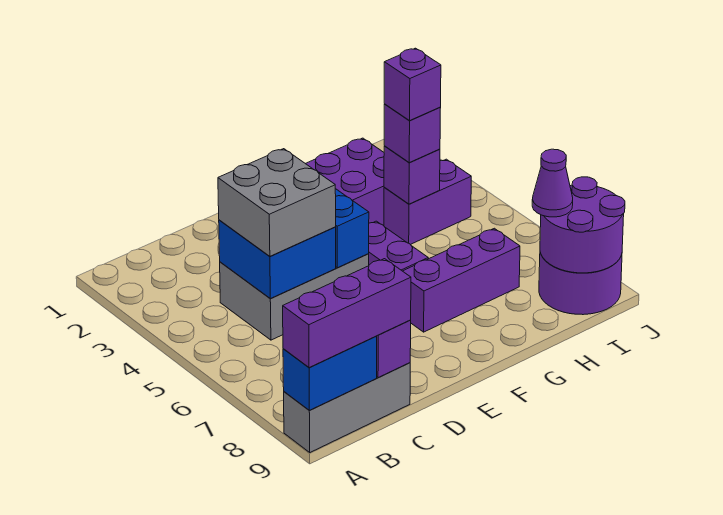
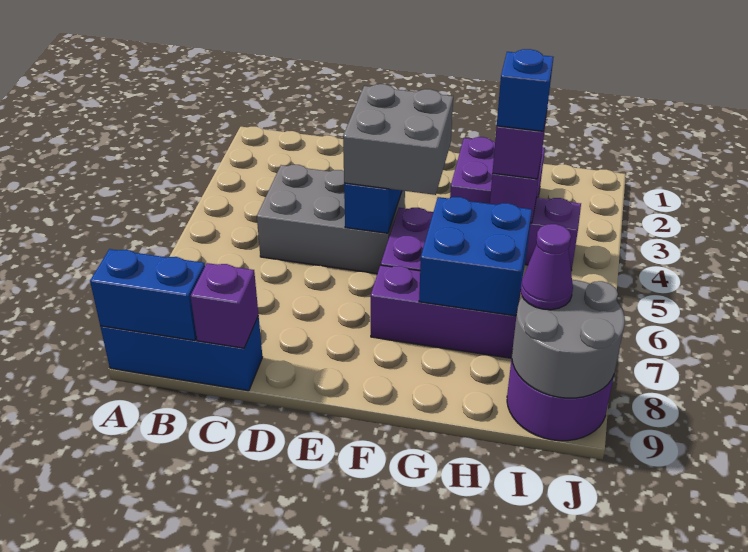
grey brick A9:C9 level 1 -> blue brick A9:C9 level 1
purple brick A9:C9 level 3 -> none
blue brick C4:D5 level 2 -> blue brick G6:H7 level 2
grey brick C4:D5 level 3 -> grey brick E4:F5 level 3
purple brick H4 level 4 -> blue brick H4 level 4
purple round brick I8:J9 level 2 -> grey round brick I8:J9 level 2

